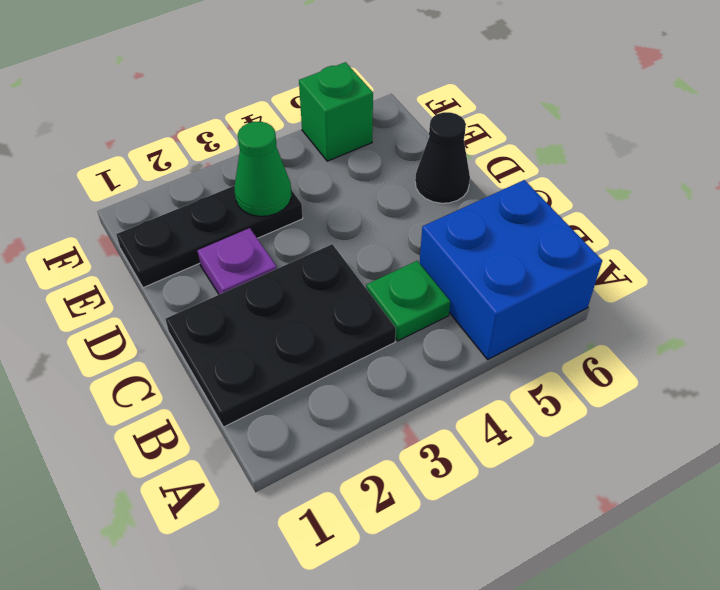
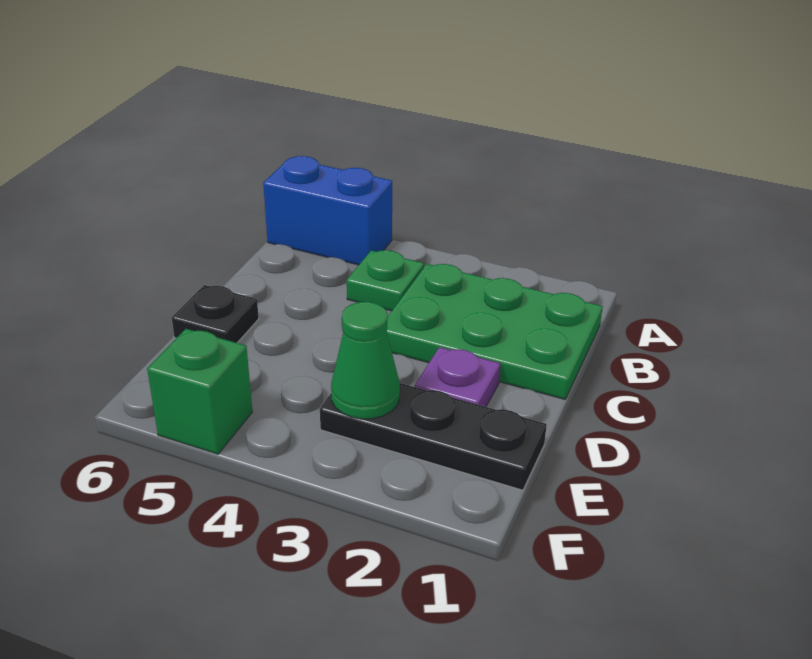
blue brick A5:B6 level 1 -> blue brick A5:A6 level 1
black plate B1:C3 level 1 -> green plate B1:C3 level 1
black cone D6 level 1 -> black plate D6 level 1

